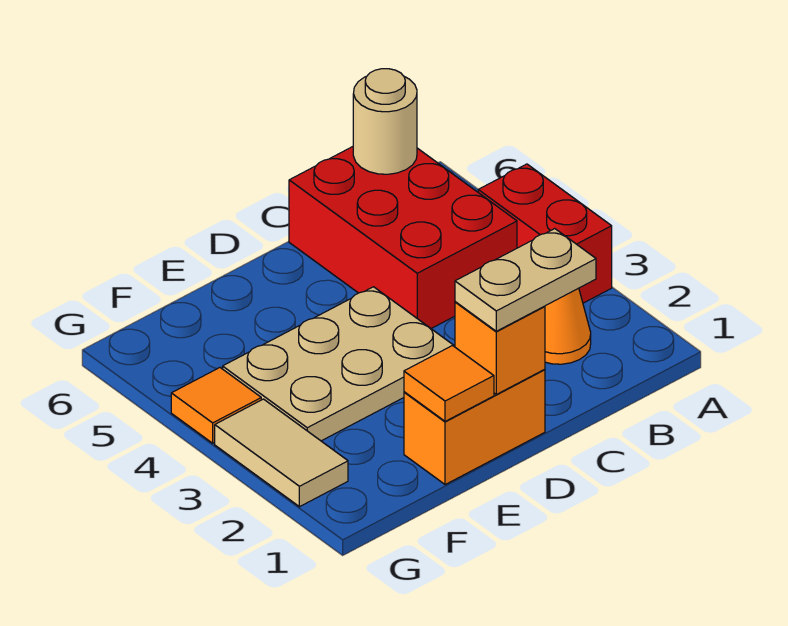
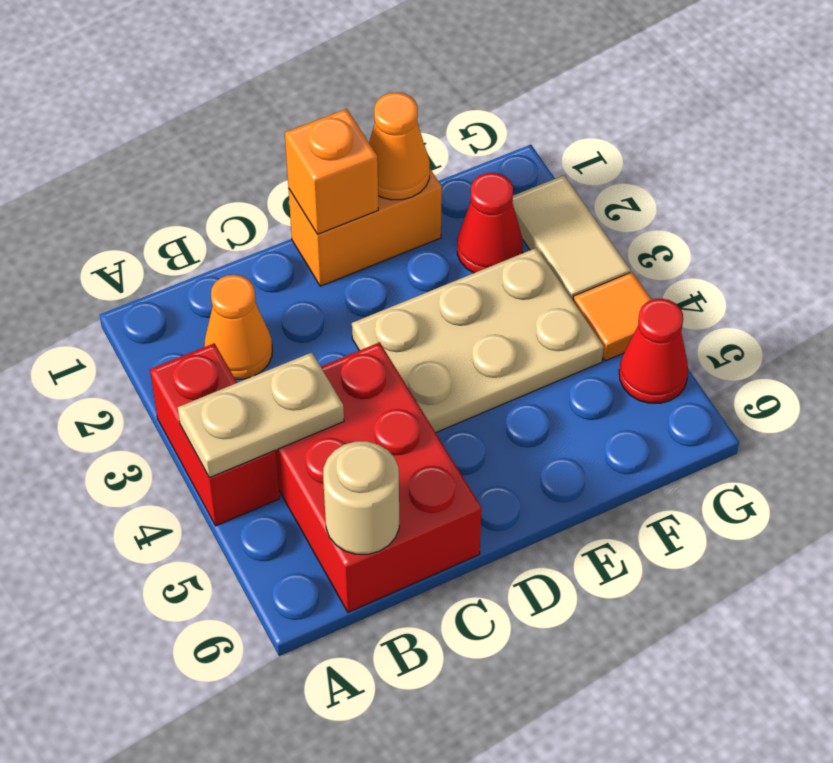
tan plate C1:D1 level 3 -> tan plate A4:B4 level 2
orange tile E1 level 2 -> orange cone E1 level 2
none -> red cone F2 level 1
none -> red cone G5 level 1

